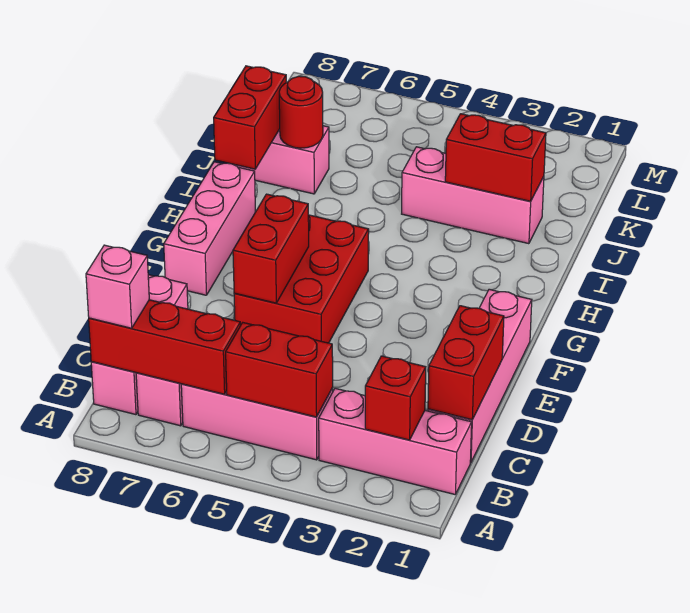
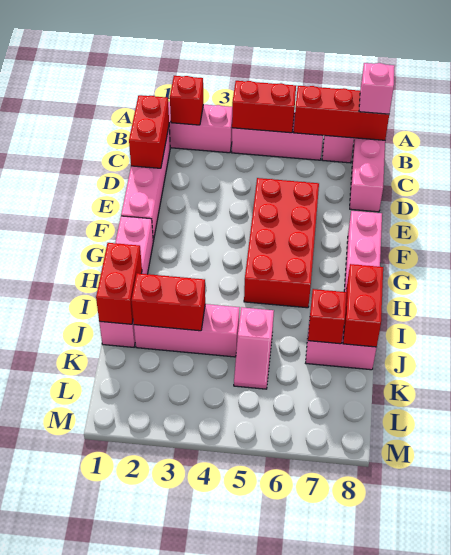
red brick E5:G6 level 1 -> red brick E5:H6 level 1
red brick E6:F6 level 2 -> red brick I1:J1 level 2
none -> pink brick G1:J1 level 1
none -> pink slope J5:K5 level 1 top J
red round brick J7 level 2 -> red brick J7 level 2

